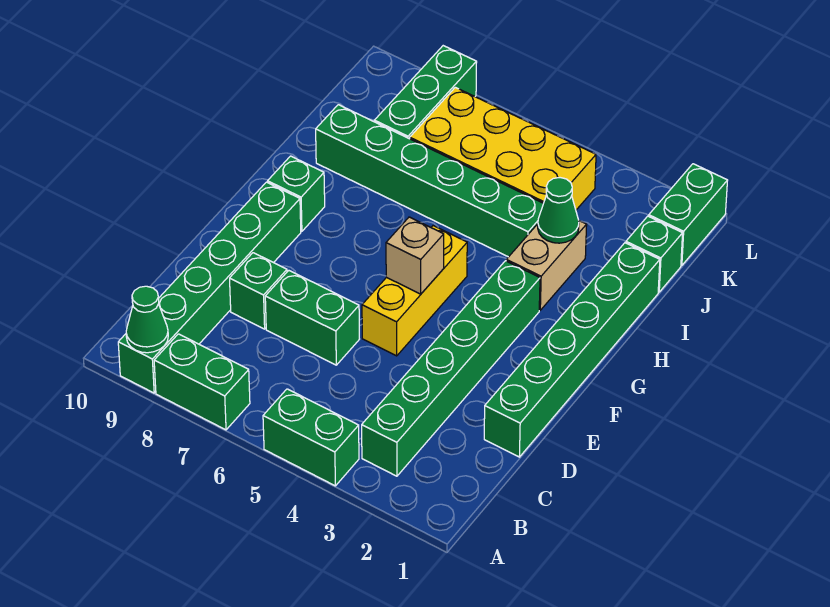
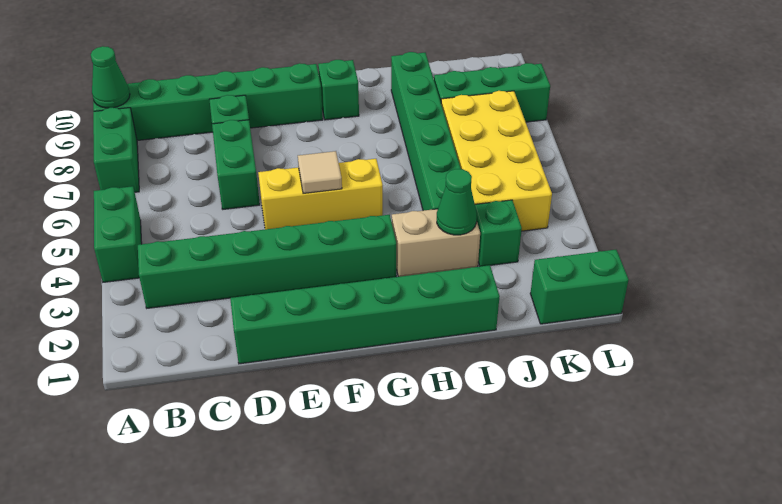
tan brick F5 level 2 -> tan tile F5 level 2
green brick J1 level 1 -> green brick J3 level 1

